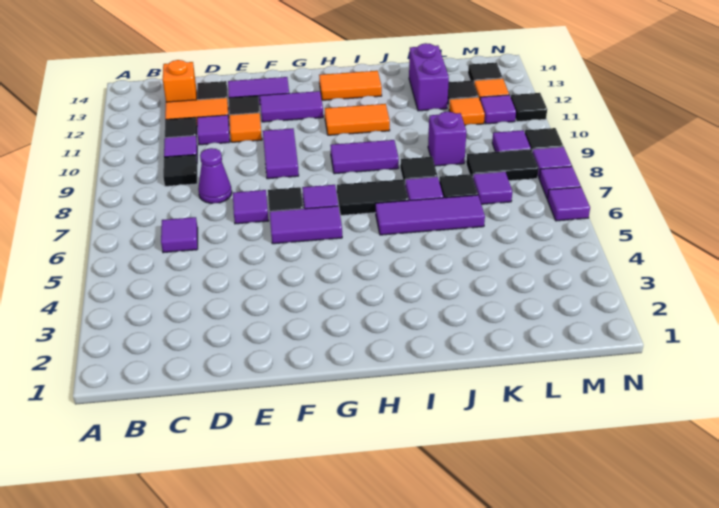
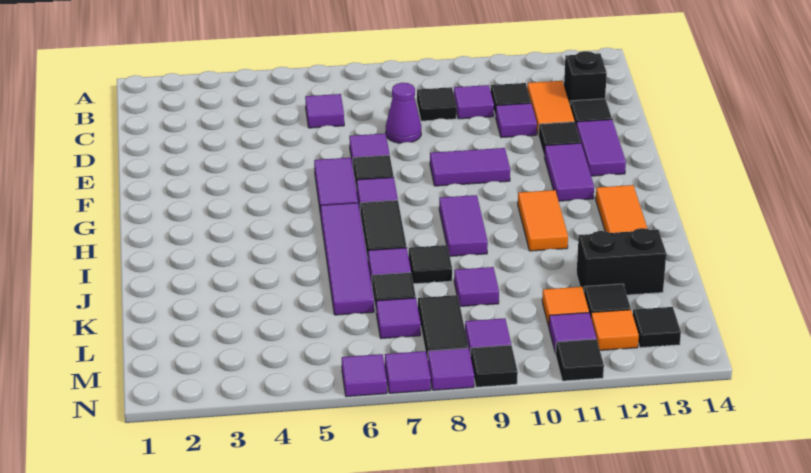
orange brick C13 level 1 -> black brick C13 level 1
orange tile E11 level 1 -> none
purple tile I6:K6 level 1 -> purple tile H6:K6 level 1
purple brick K9 level 1 -> purple tile K9 level 1
purple brick K12:K13 level 1 -> black brick K12:K13 level 1

